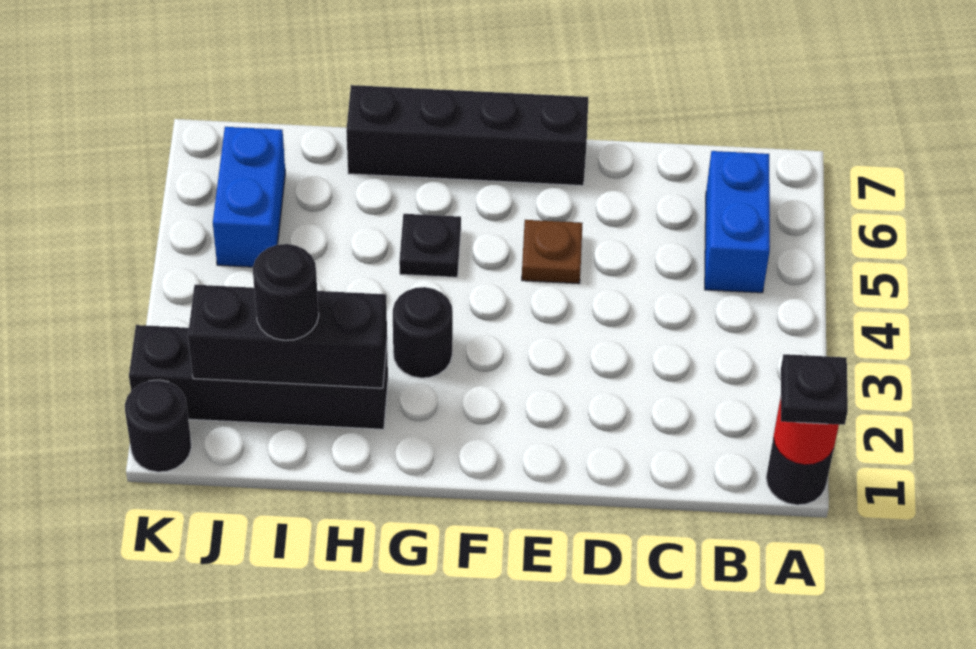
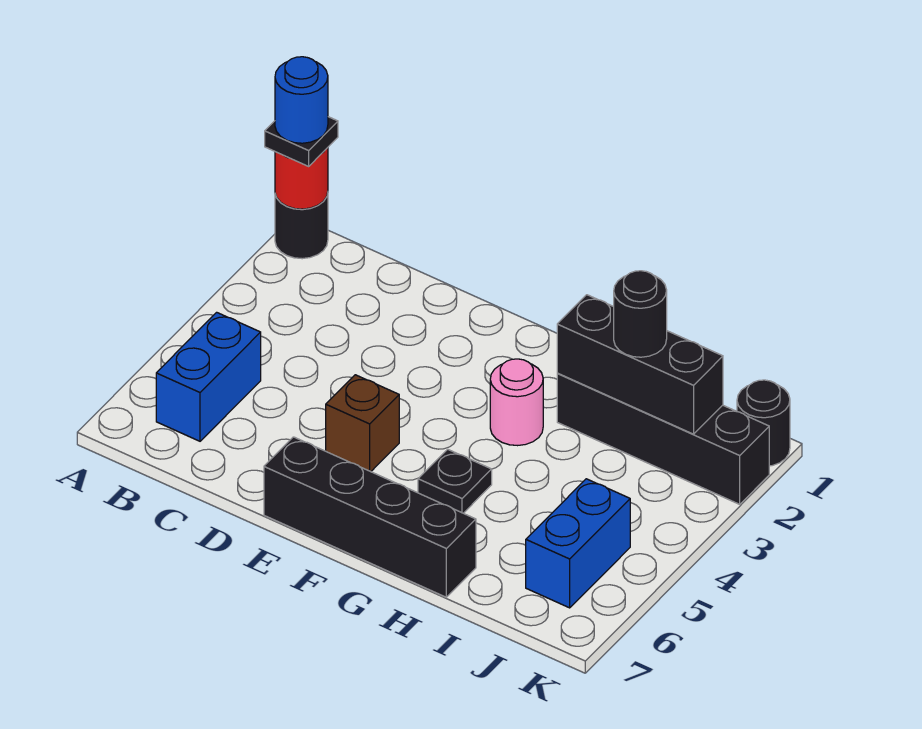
none -> blue round brick A1 level 4
brown plate E5 level 1 -> brown brick E5 level 1
black round brick G3 level 1 -> pink round brick G3 level 1

